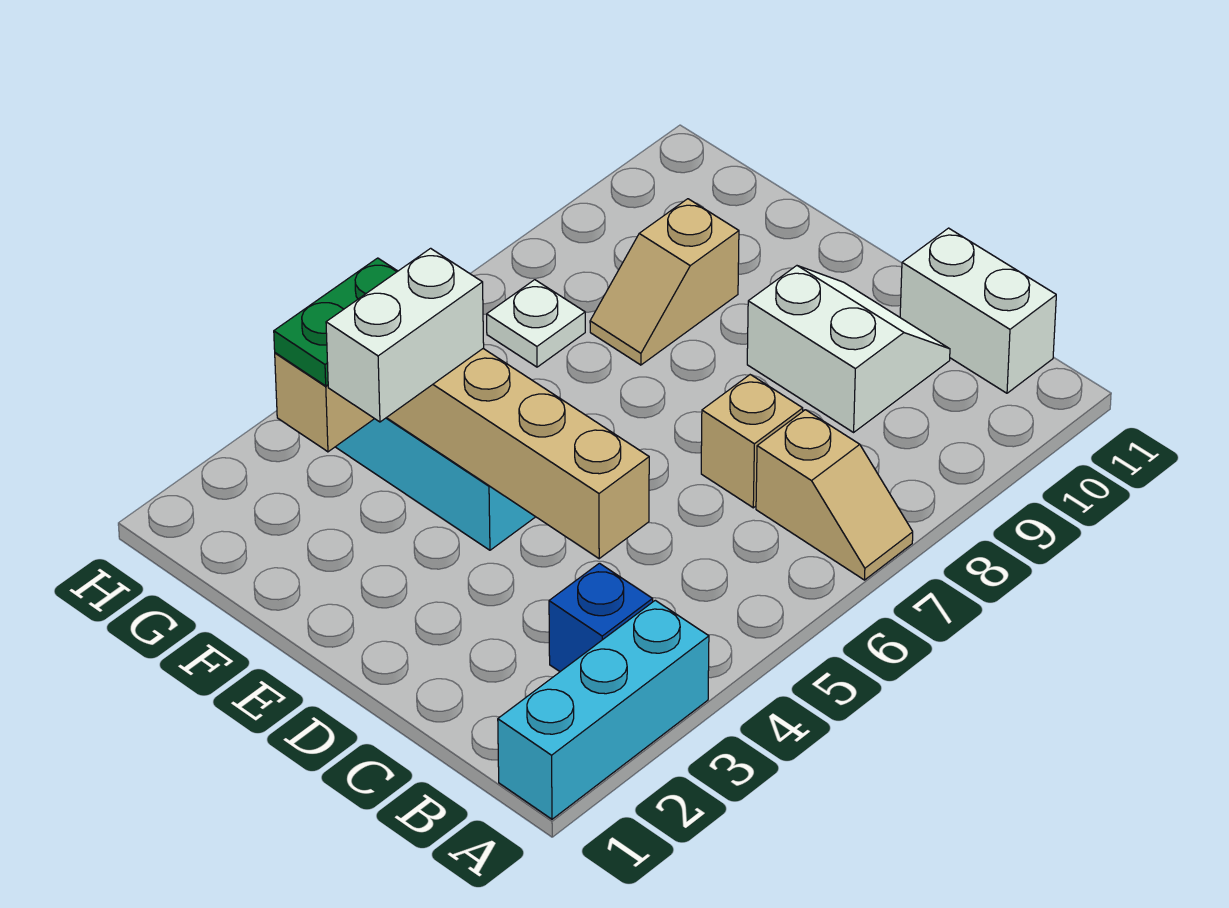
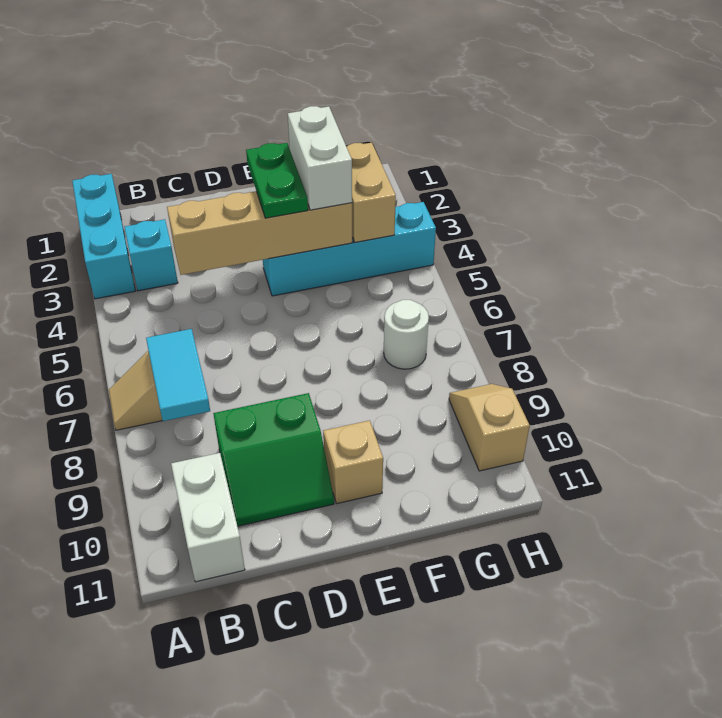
blue brick B3 level 1 -> cyan brick B3 level 1
none -> cyan tile B7:B8 level 2
white brick B11:C11 level 1 -> white brick B10:B11 level 1
tan brick C7 level 1 -> tan brick E10 level 1
white slope C9:D10 level 1 top 9 -> green slope C9:D10 level 1 top 9
tan slope F8:F9 level 1 top 9 -> tan slope H9:H10 level 1 top 10
green plate G3:G4 level 3 -> green plate E3:E4 level 3
white plate G7 level 1 -> white round brick G7 level 1

